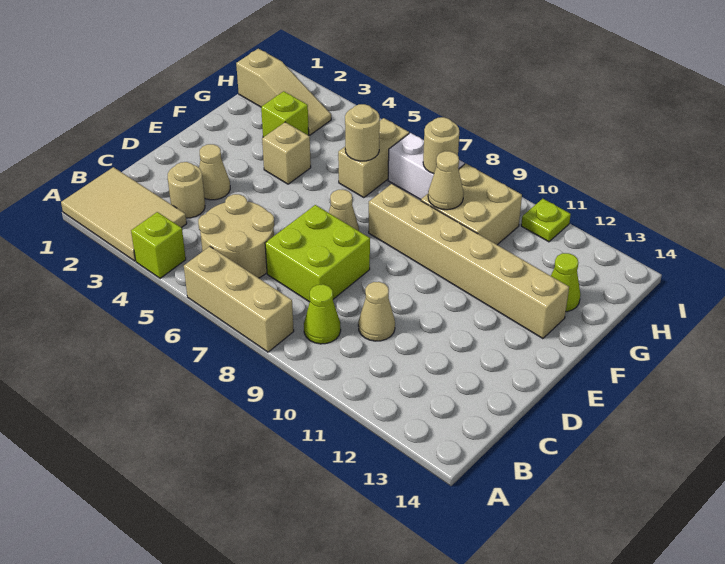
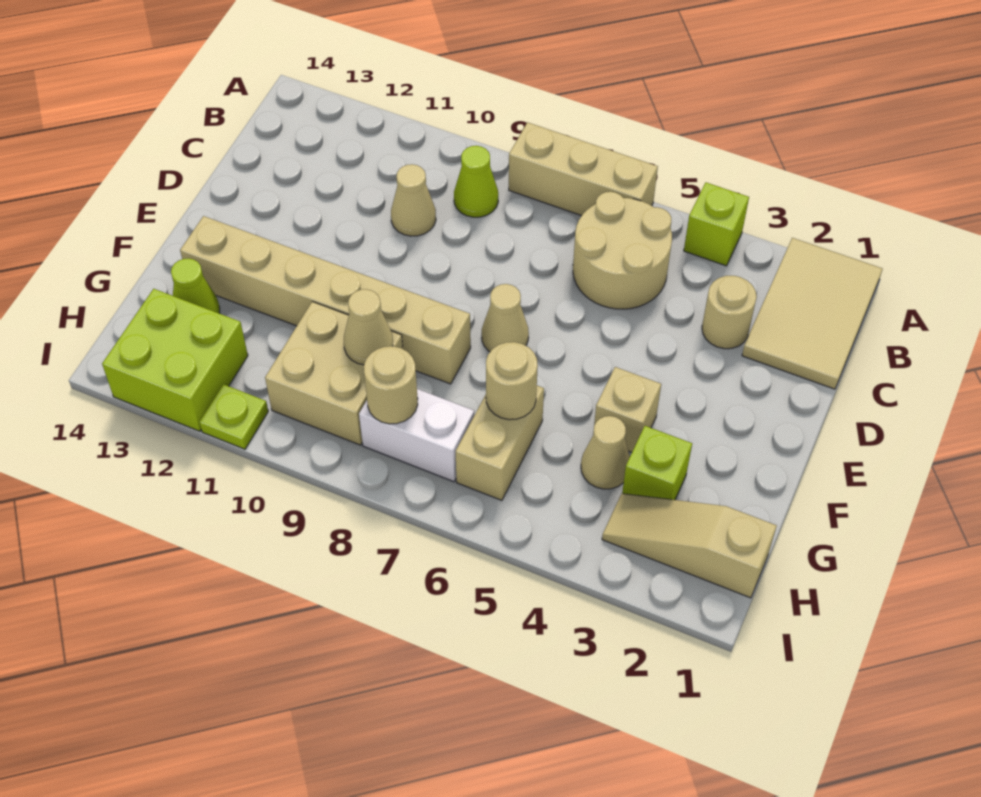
tan tile A1:B3 level 1 -> tan tile A1:C2 level 1
lime brick C7:D8 level 1 -> lime brick H12:I13 level 1
tan cone D3 level 1 -> tan cone G4 level 1

